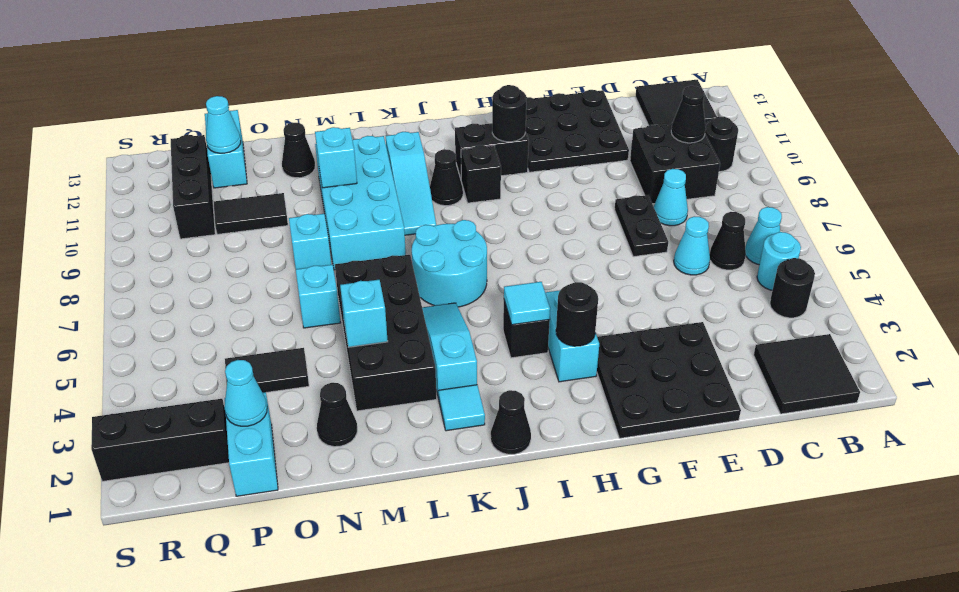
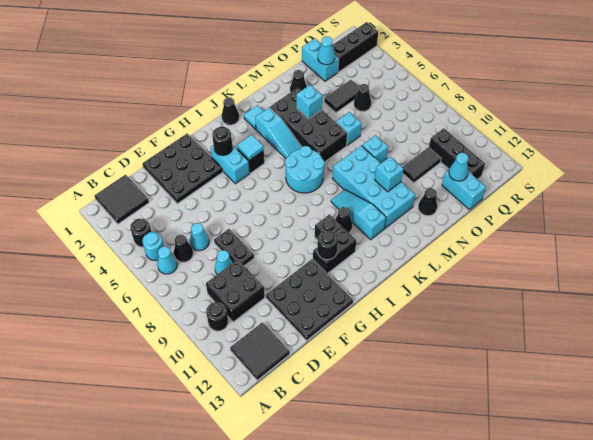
black cone C10 level 2 -> black cone P5 level 1

